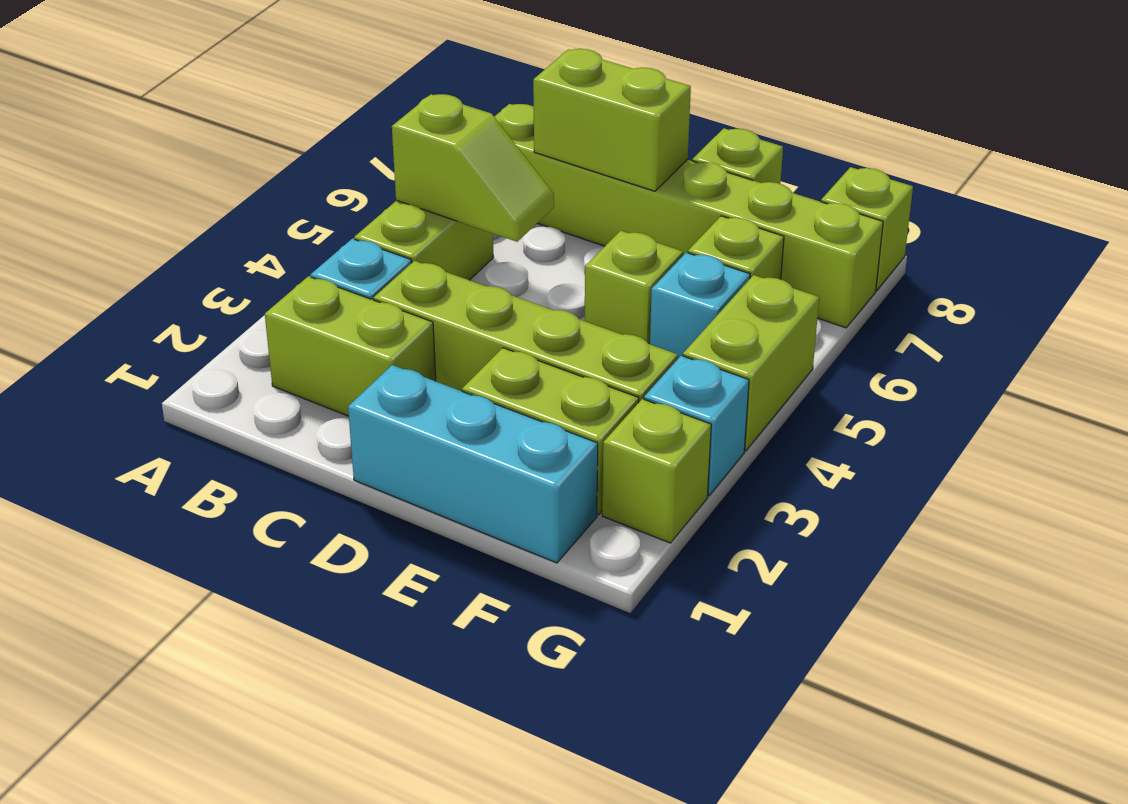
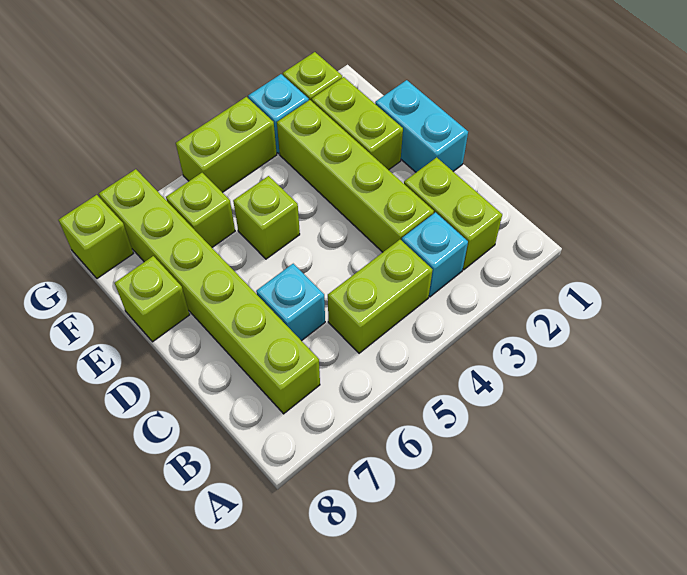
lime slope B5:C5 level 2 top B -> none
lime brick C7:D7 level 2 -> none
cyan brick D1:F1 level 1 -> cyan brick D1:E1 level 1
cyan brick F5 level 1 -> cyan brick C6 level 1

